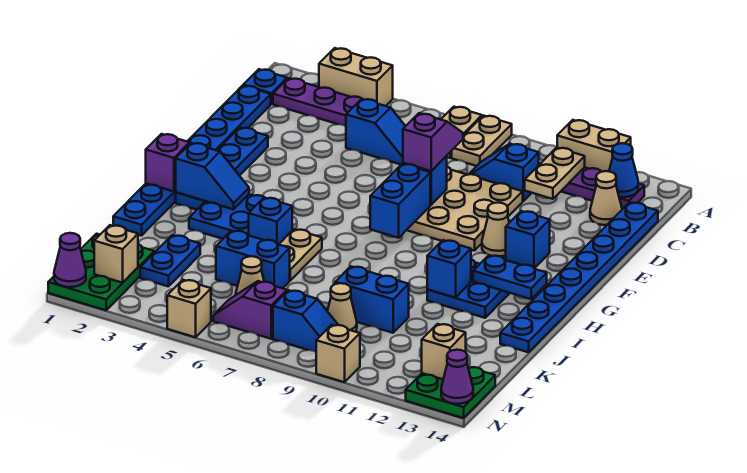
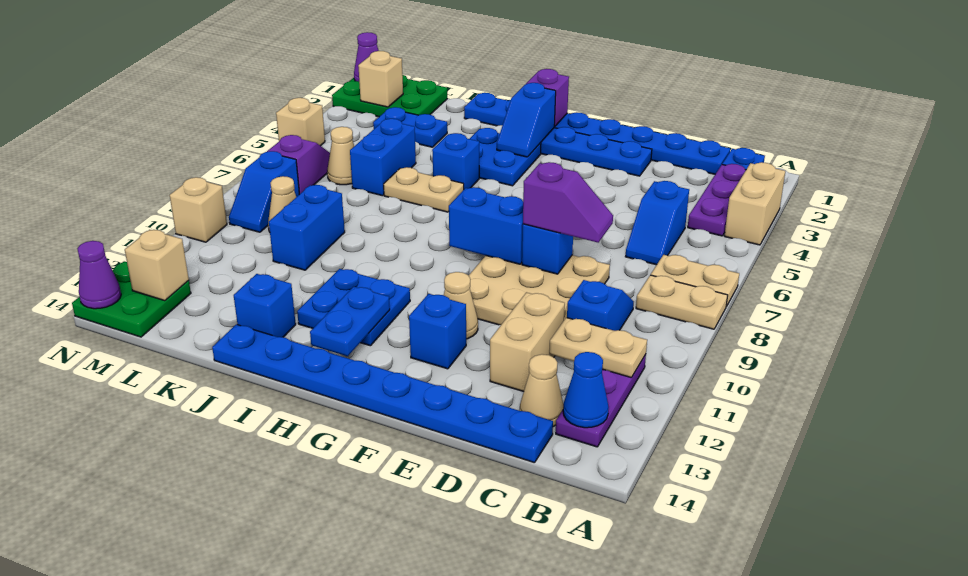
tan brick A11:A12 level 1 -> tan brick D11:D12 level 1
blue brick I11 level 2 -> blue brick J13 level 1

